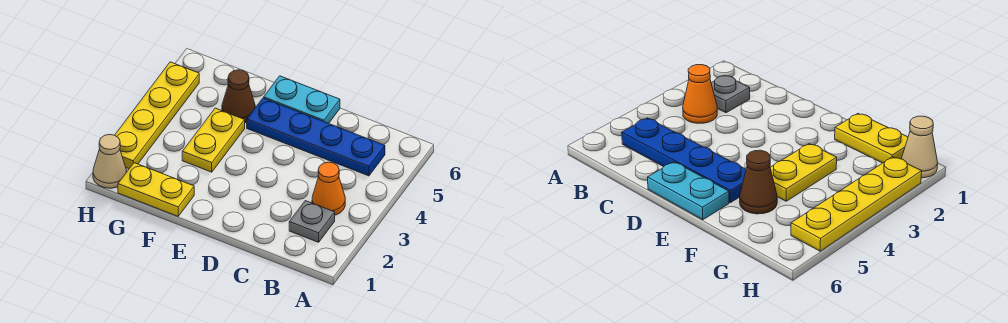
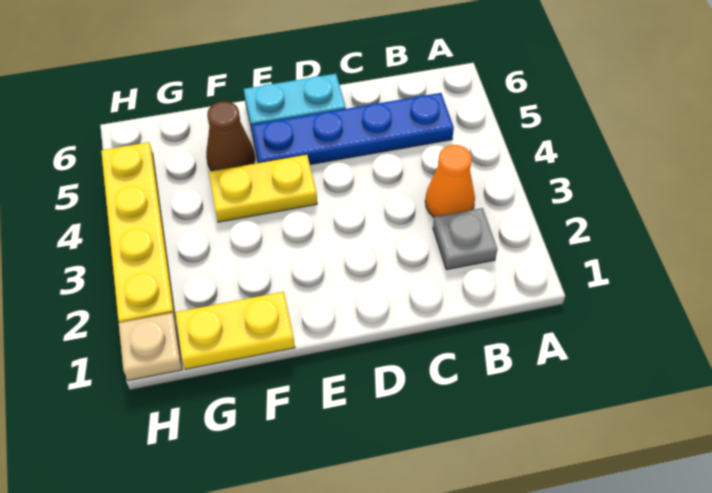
yellow plate F3:F4 level 1 -> yellow plate E4:F4 level 1
tan cone H1 level 1 -> tan plate H1 level 1

